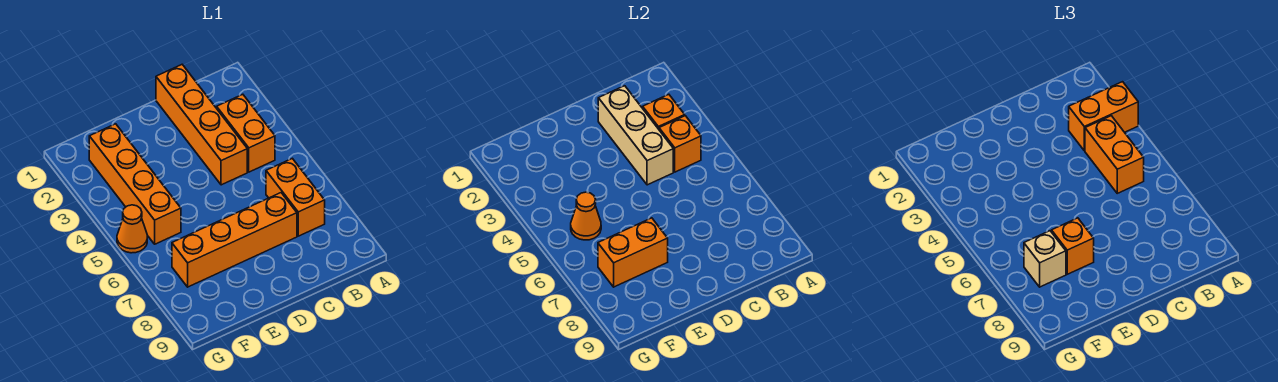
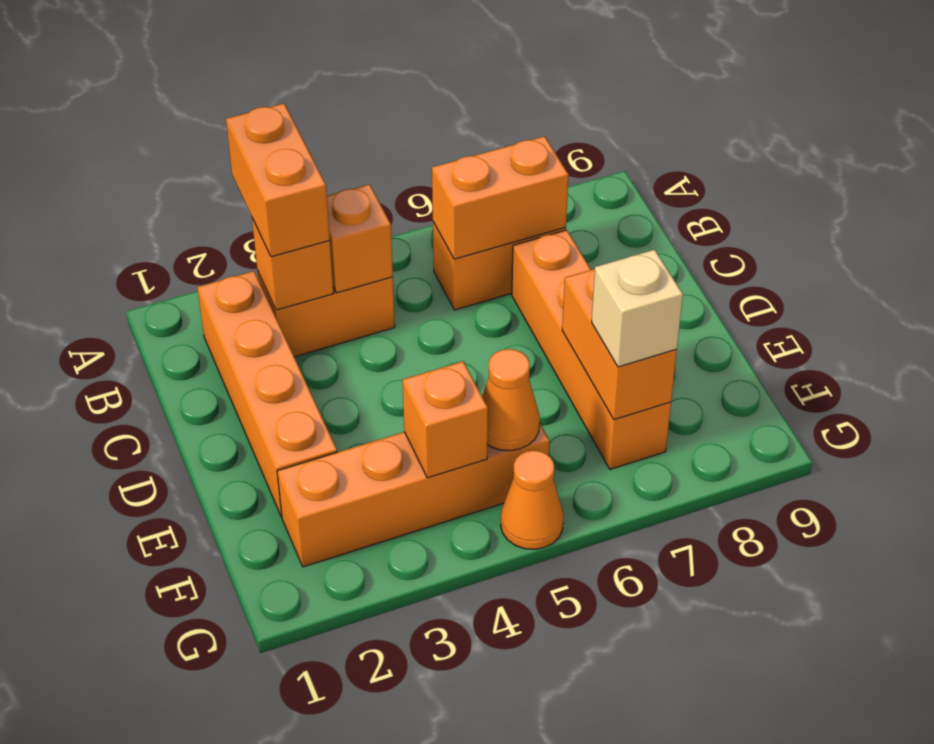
orange brick B4:B5 level 3 -> orange brick B6:B7 level 2
orange brick C1:C4 level 1 -> orange brick B2:E2 level 1
tan brick C2:C4 level 2 -> none
orange brick E7 level 3 -> orange brick F4 level 2

